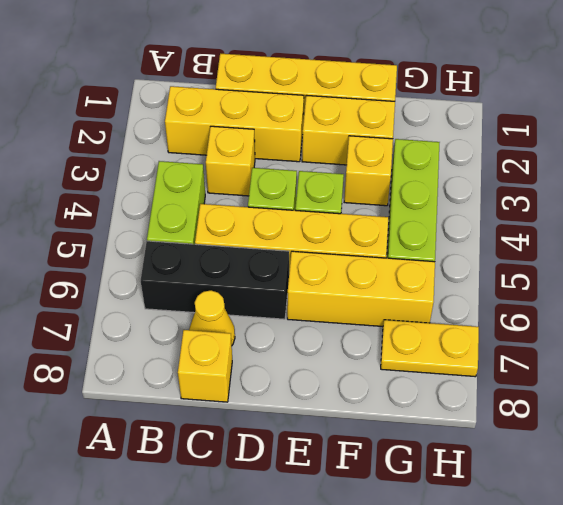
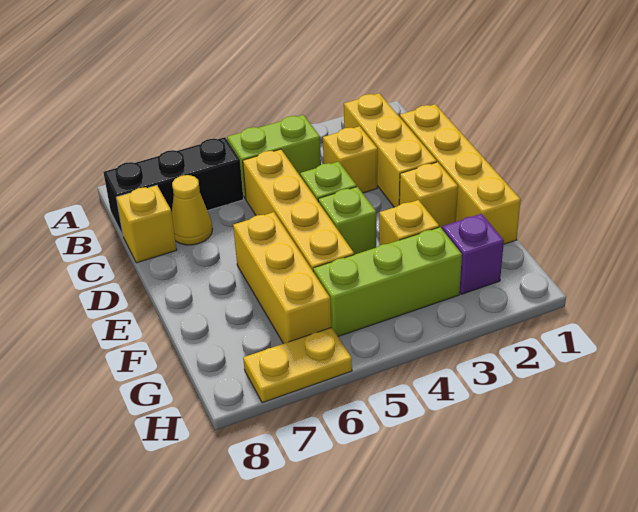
black brick B6:D6 level 1 -> black brick B6:B8 level 1
yellow brick E2:F2 level 1 -> yellow brick E2 level 1
none -> purple brick G2 level 1
yellow plate G7:H7 level 1 -> yellow plate H6:H7 level 1

